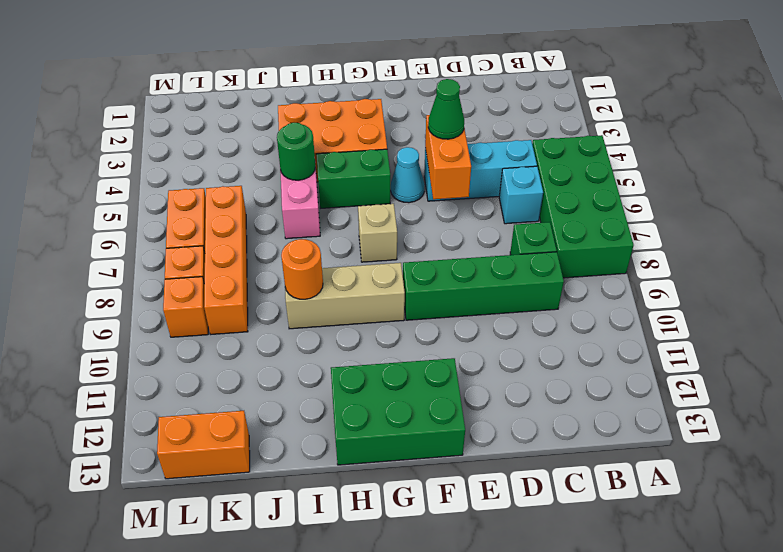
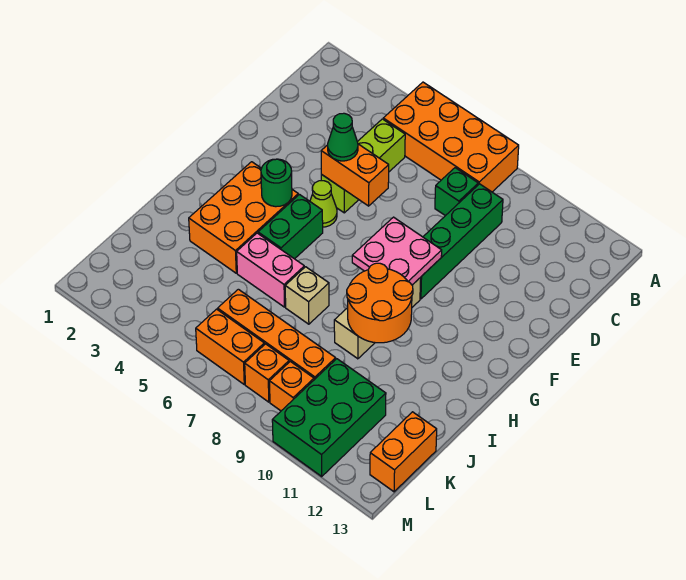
green brick A5:B8 level 1 -> orange brick A5:B8 level 1
cyan brick C5:E5 level 1 -> lime brick C5:E5 level 1
cyan brick C6 level 1 -> none
cyan cone F5 level 1 -> lime cone F5 level 1
none -> pink plate F8:G9 level 2
green brick F12:H13 level 1 -> green brick K10:M11 level 1
tan brick G7 level 1 -> tan brick I7 level 1
green round brick I5 level 2 -> green round brick G4 level 2
orange round brick I9 level 2 -> orange round brick H9:I10 level 2

